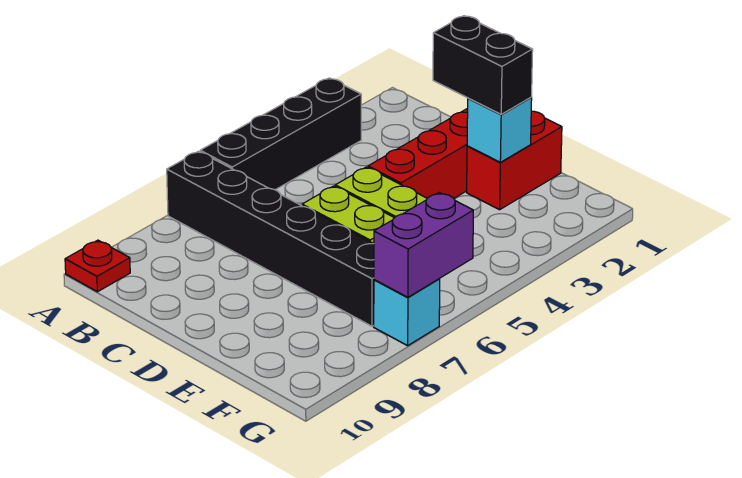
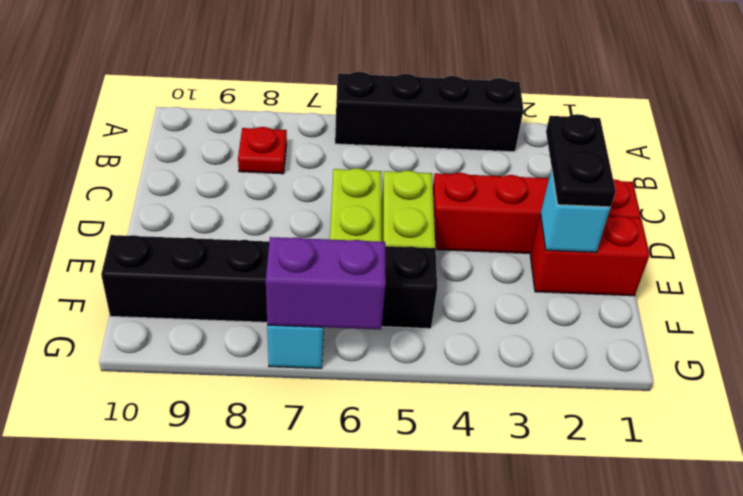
black brick A7:F7 level 1 -> black brick F5:F10 level 1
red plate A10 level 1 -> red plate B8 level 1
black brick D2:E2 level 3 -> black plate D2:E2 level 3

